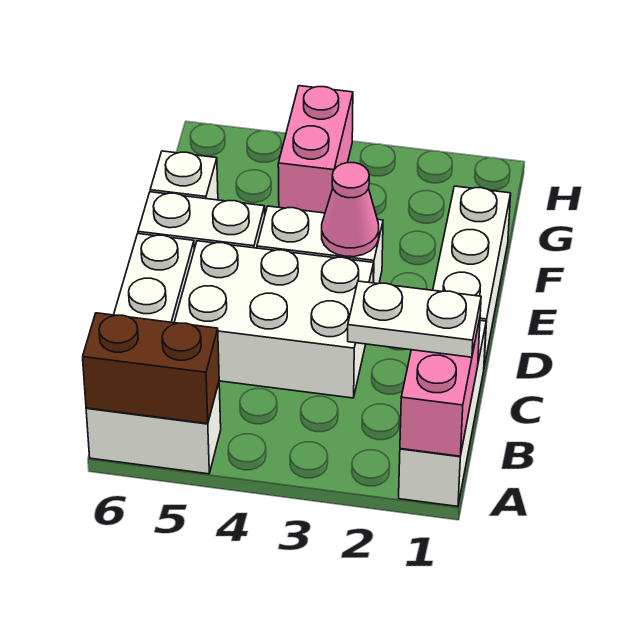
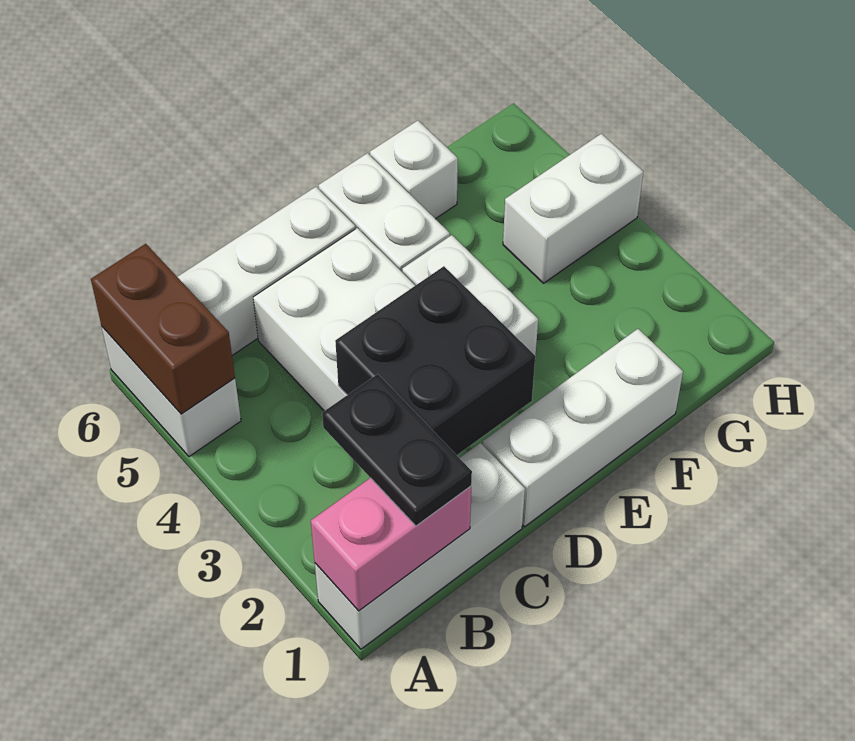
white plate B1:B2 level 3 -> black plate B1:B2 level 3
none -> black brick C2:D3 level 2
pink cone E3 level 2 -> none
pink brick G4:H4 level 1 -> white brick G4:H4 level 1

